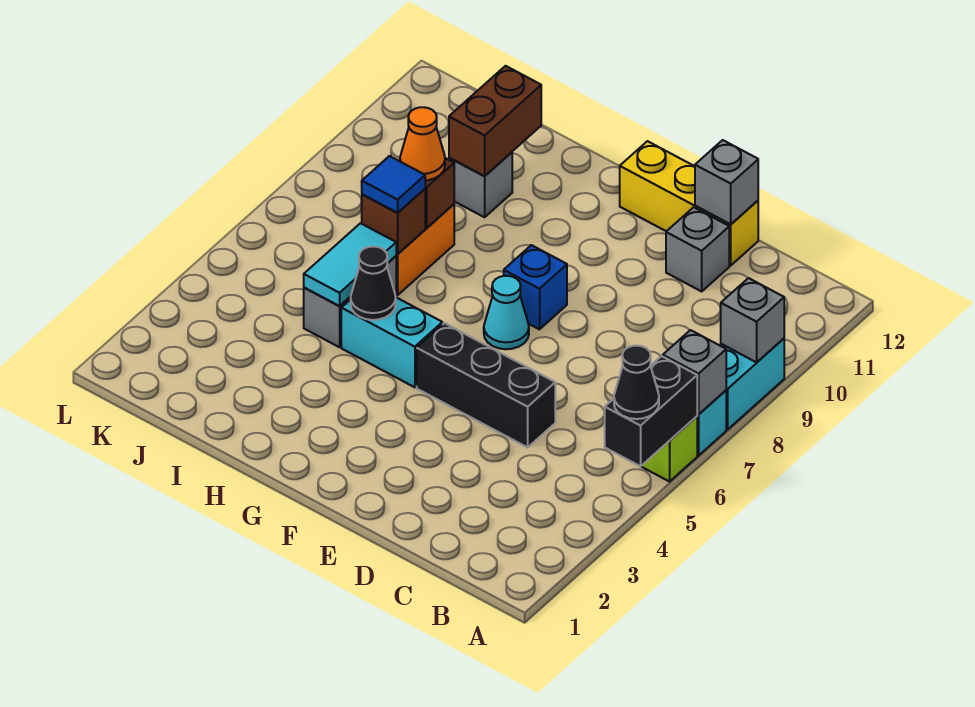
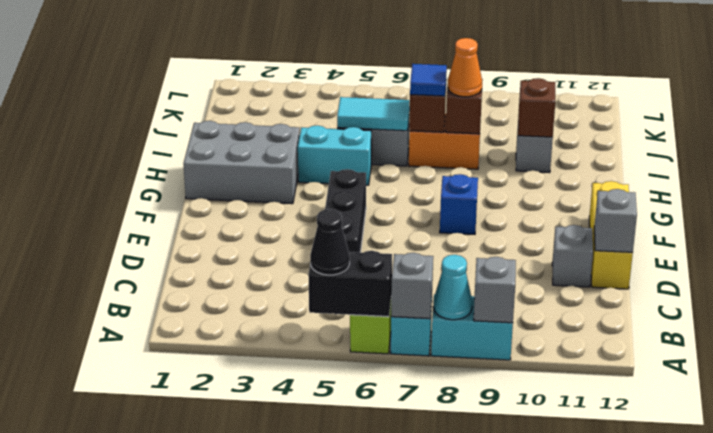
cyan cone F7 level 1 -> cyan cone A8 level 2
none -> grey brick G1:H3 level 1
cyan brick G5:H5 level 1 -> cyan brick H4:H5 level 1
black cone H5 level 2 -> none
brown brick I10:I11 level 2 -> brown brick I10 level 2

